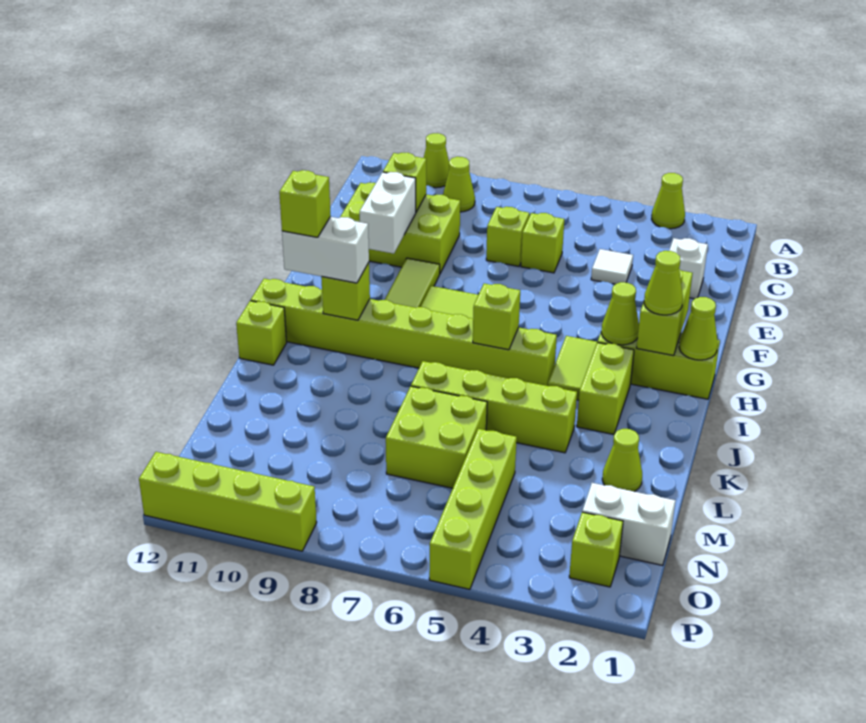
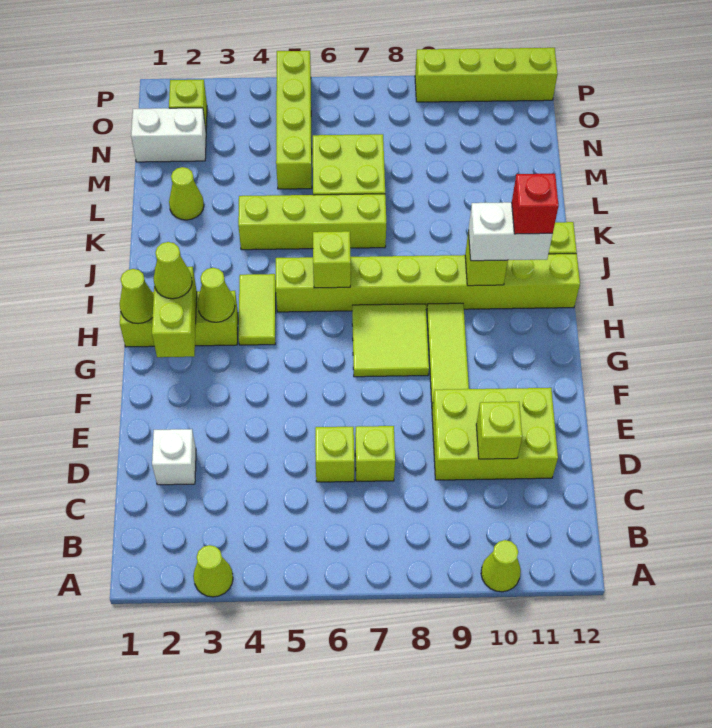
lime cone B9 level 1 -> none
white tile D4 level 1 -> none
white brick E10:F10 level 2 -> none
lime brick I3:J3 level 1 -> none
lime brick I11 level 4 -> red brick I11 level 4

